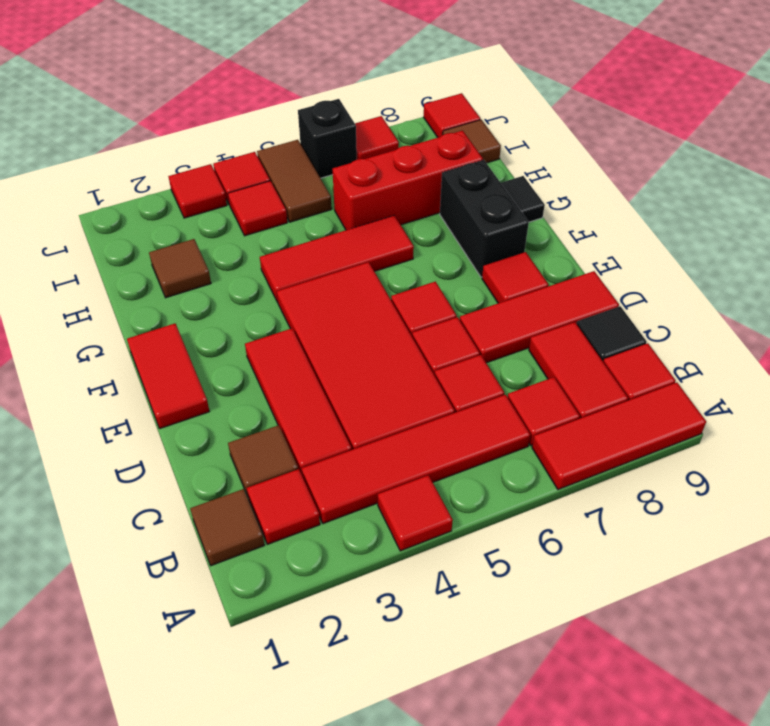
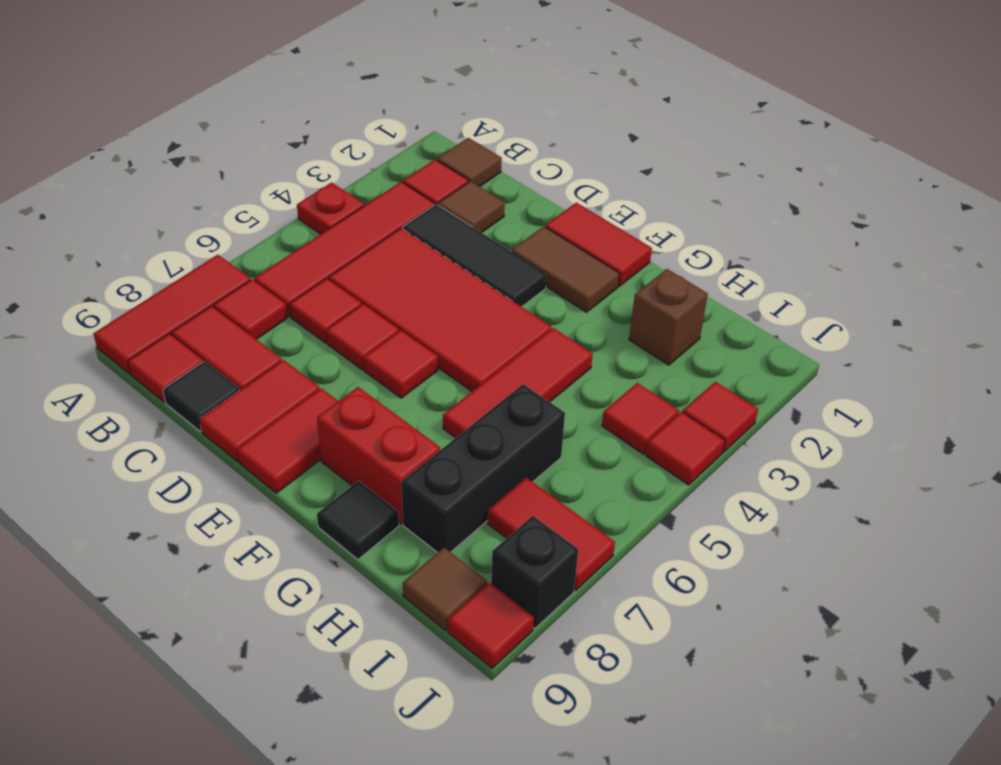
red tile A4 level 1 -> red plate A4 level 1
red tile C3:E3 level 1 -> black tile C3:E3 level 1
red tile D7:D9 level 1 -> red tile D8:D9 level 1
red tile E8 level 1 -> red tile E8:E9 level 1
black brick F8:G8 level 1 -> red brick F8:G8 level 1
brown tile H2 level 1 -> brown brick H2 level 1
red brick H6:H8 level 1 -> black brick H6:H8 level 1
brown tile I5:J5 level 1 -> brown tile E2:F2 level 1
black brick J6 level 1 -> black brick J8 level 1
red tile J7 level 1 -> red tile I7:J7 level 1

